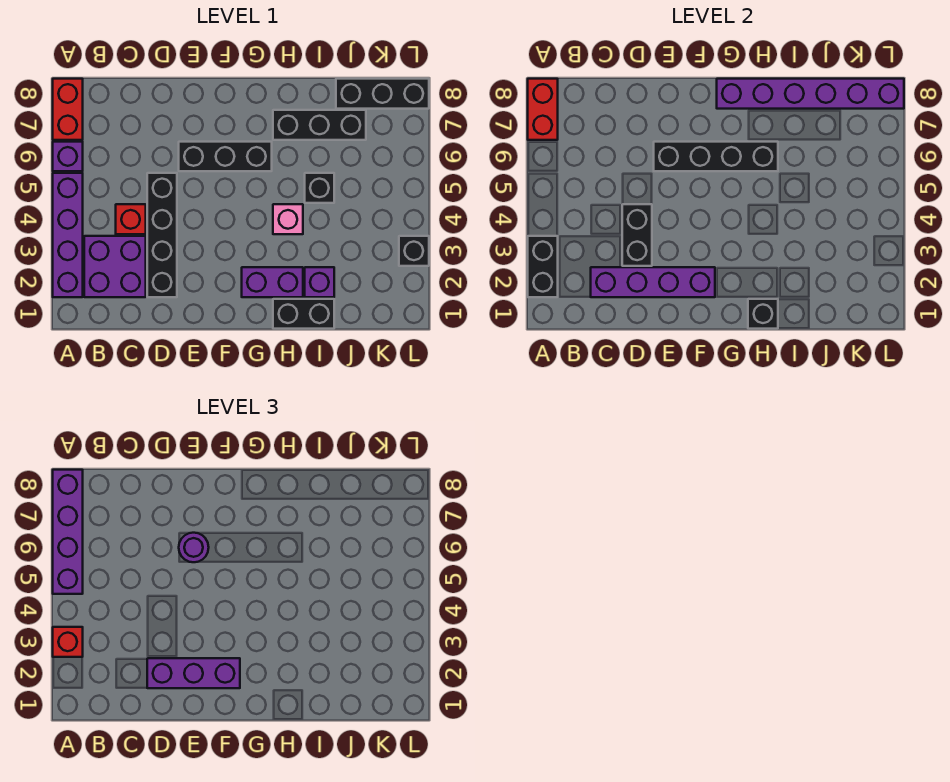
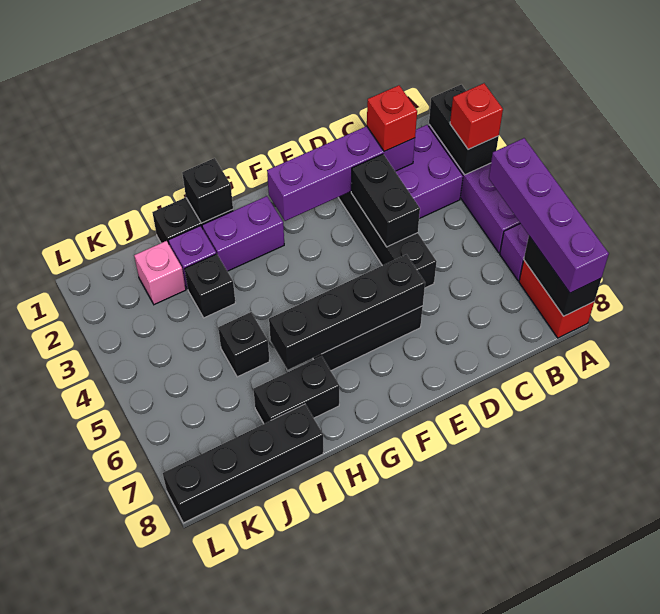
red brick A7:A8 level 2 -> black brick A7:A8 level 2
red brick C4 level 1 -> red brick C2 level 3
purple brick D2:F2 level 3 -> none
purple round brick E6 level 3 -> none
purple brick G8:L8 level 2 -> none
pink brick H4 level 1 -> pink brick J2 level 1
black brick H7:J7 level 1 -> black brick H7:I7 level 1
black brick J8:L8 level 1 -> black brick I8:L8 level 1
black brick L3 level 1 -> black brick I3 level 1

